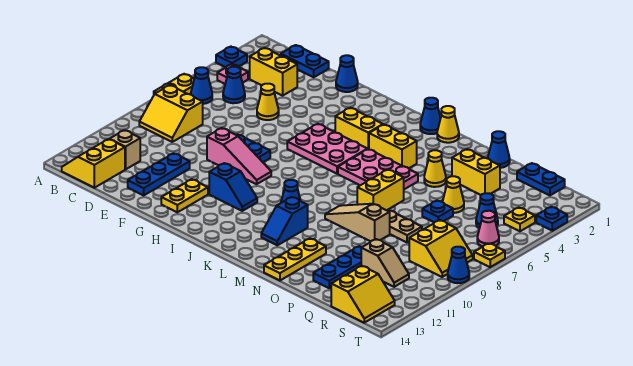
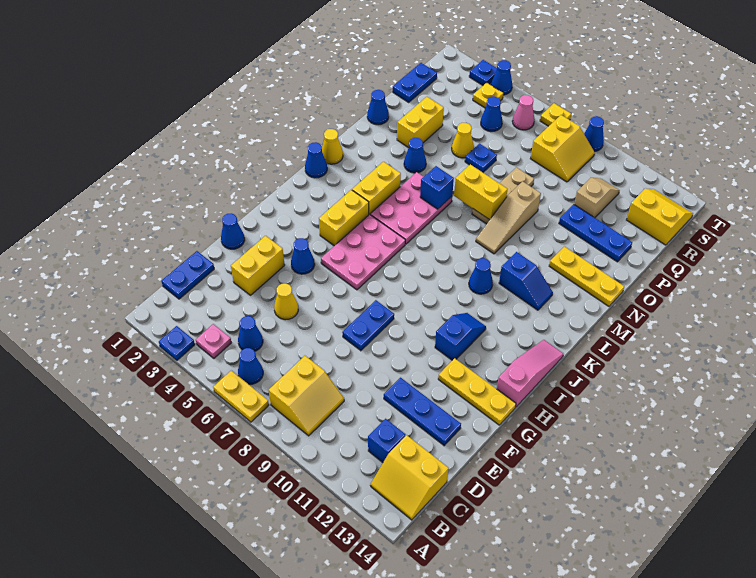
yellow brick C3:D3 level 1 -> yellow brick E3:F3 level 1
tan brick C12 level 1 -> blue brick C12 level 1
pink slope F9:H9 level 1 top F -> pink slope H14:J14 level 1 top H
none -> blue cone G4 level 1
yellow plate G12:G13 level 1 -> yellow plate G12:G14 level 1
none -> blue brick M6 level 2
yellow cone N4 level 1 -> blue cone N4 level 1
yellow slope R8:S9 level 1 top R -> yellow slope R8:S9 level 1 top 8
none -> blue cone T4 level 1

